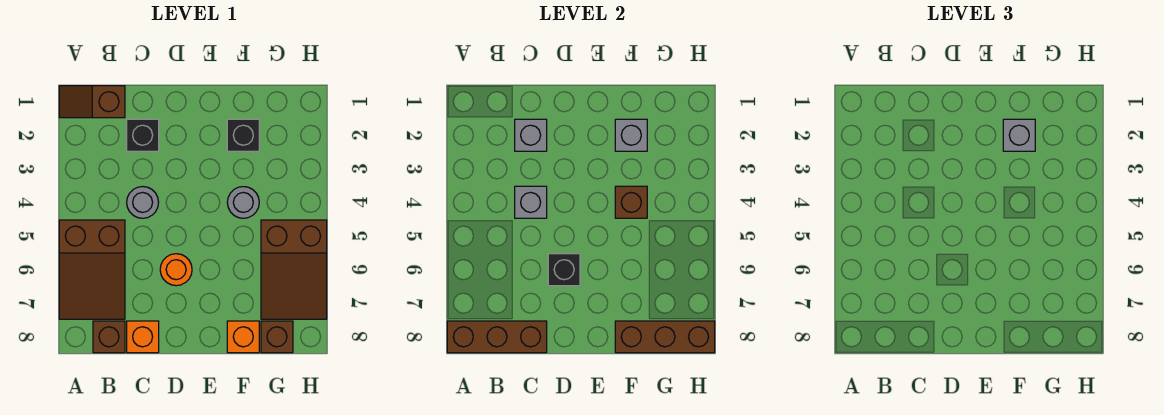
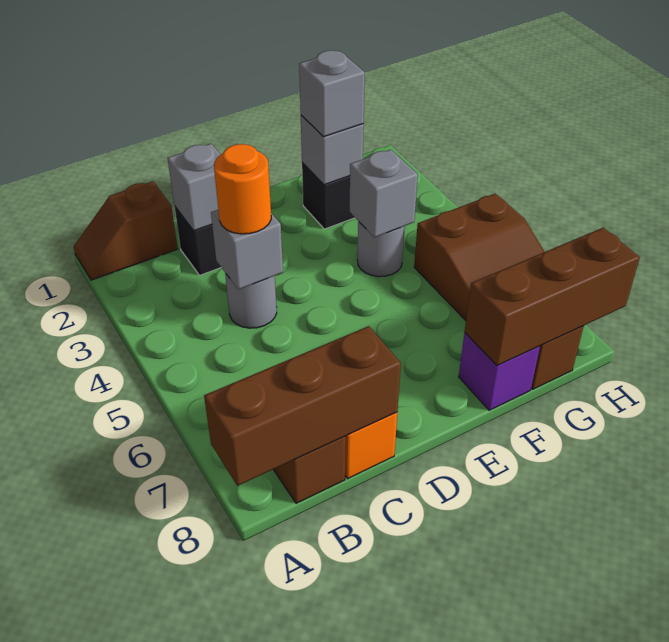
brown slope A5:B7 level 1 top 5 -> none
orange round brick D6 level 1 -> orange round brick C4 level 3
black brick D6 level 2 -> none
brown brick F4 level 2 -> grey brick F4 level 2
orange brick F8 level 1 -> purple brick F8 level 1

